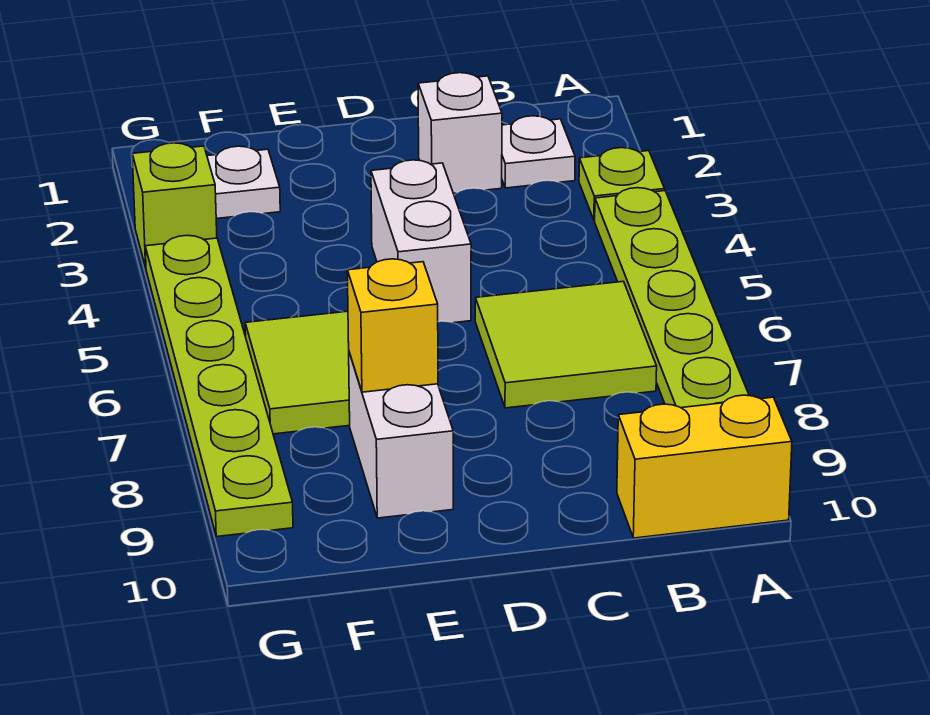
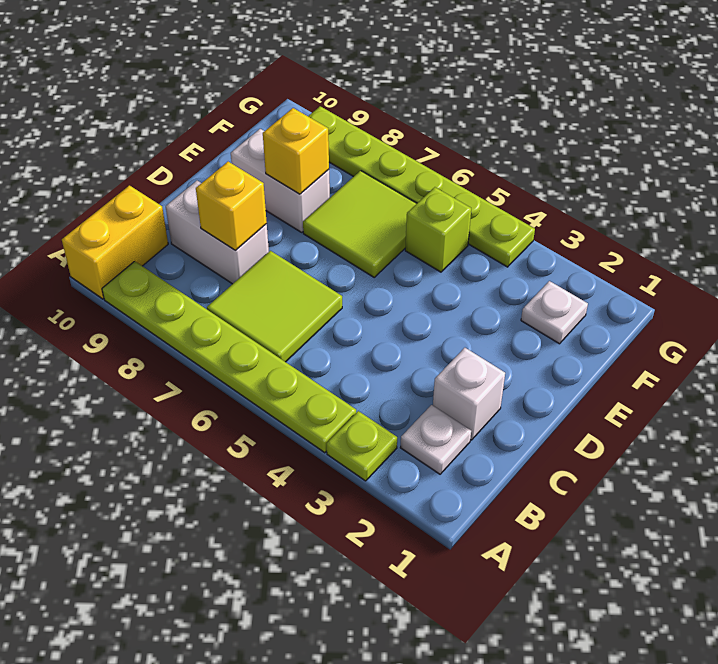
none -> yellow brick C8 level 2
white brick D4:D5 level 1 -> white brick C8:C9 level 1
lime brick G3 level 1 -> lime brick F5 level 1

